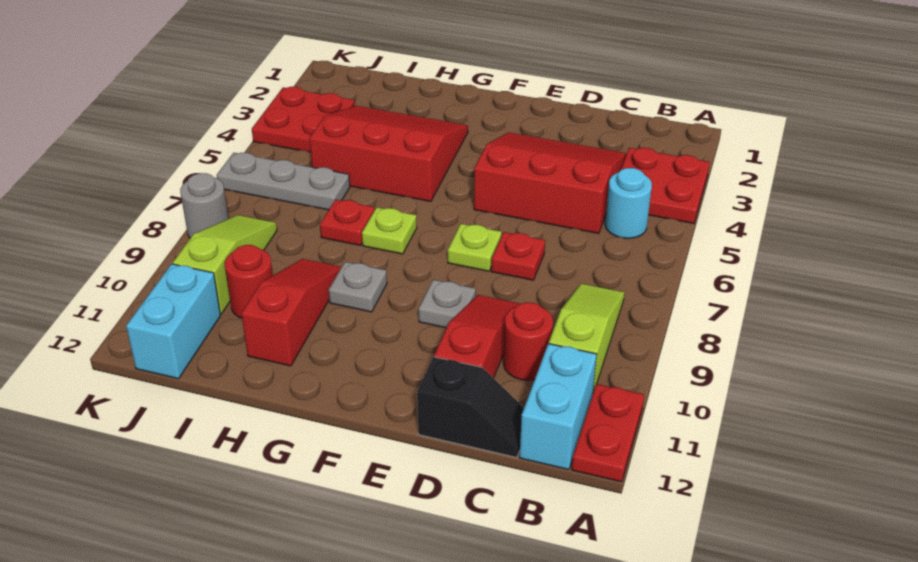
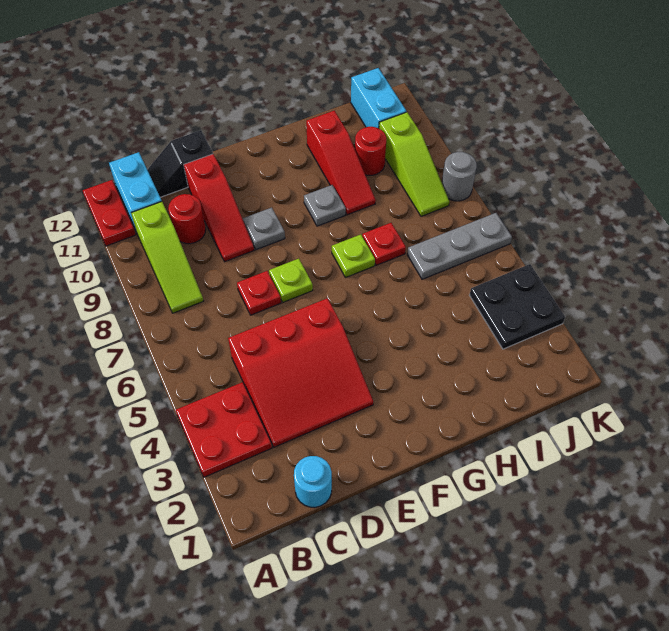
cyan round brick B5 level 1 -> cyan round brick C1 level 1
red slope G3:I5 level 1 top 5 -> none
red plate J3:K4 level 1 -> black plate J3:K4 level 1

